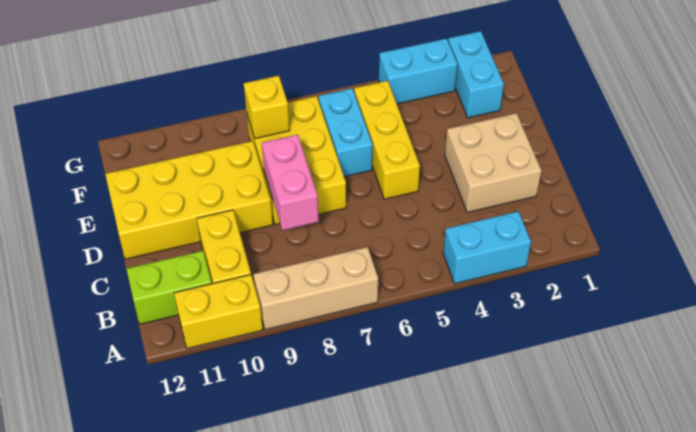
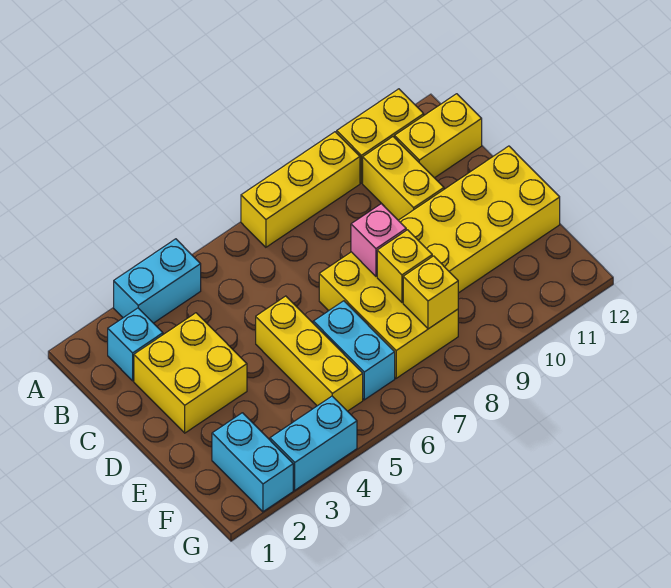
tan brick A7:A9 level 1 -> yellow brick A7:A9 level 1
none -> cyan brick B2 level 1
lime brick B11:B12 level 1 -> yellow brick B11:B12 level 1
tan brick C2:D3 level 1 -> yellow brick C2:D3 level 1
pink brick C8:D8 level 2 -> pink brick D8 level 2
none -> yellow brick E8 level 2

